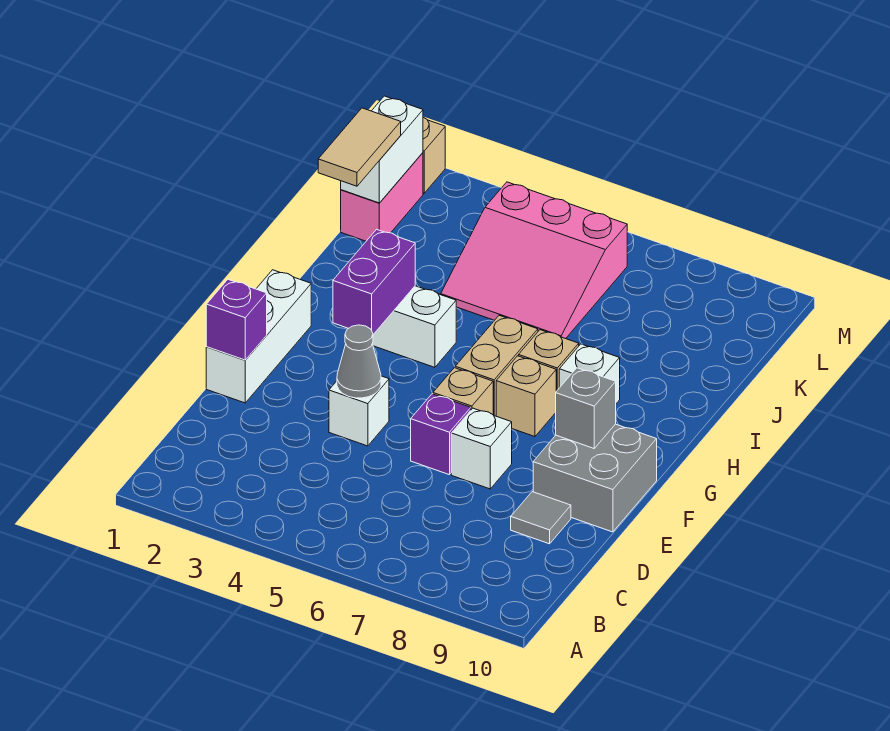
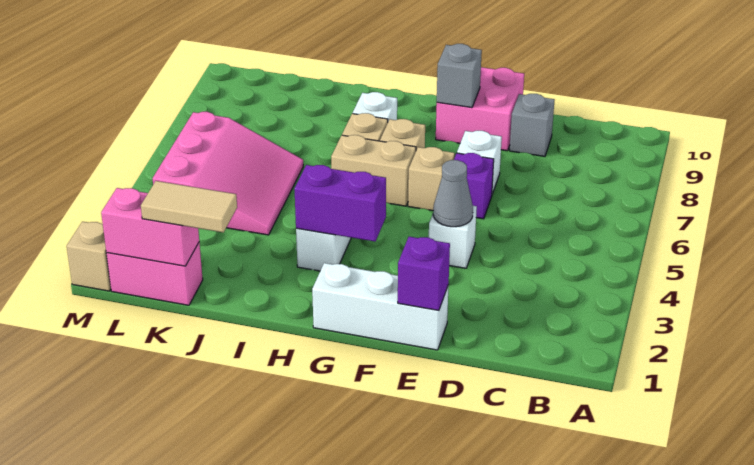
grey tile D9 level 1 -> grey brick D9 level 1
grey brick E9:F10 level 1 -> pink brick E9:F10 level 1
white brick K1:L1 level 2 -> pink brick K1:L1 level 2

